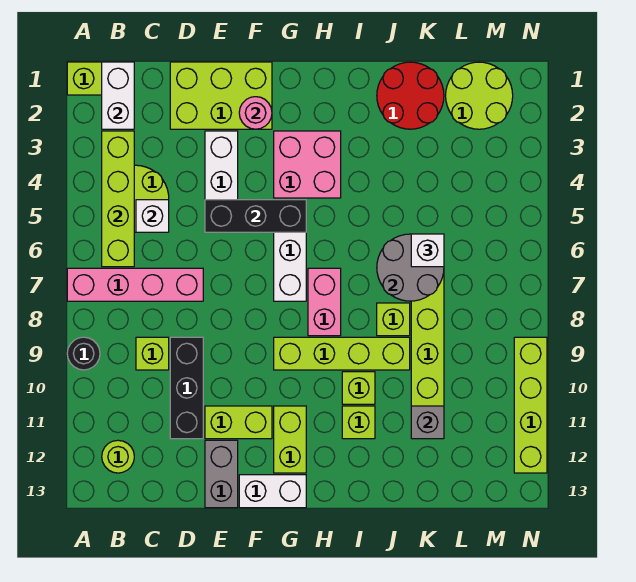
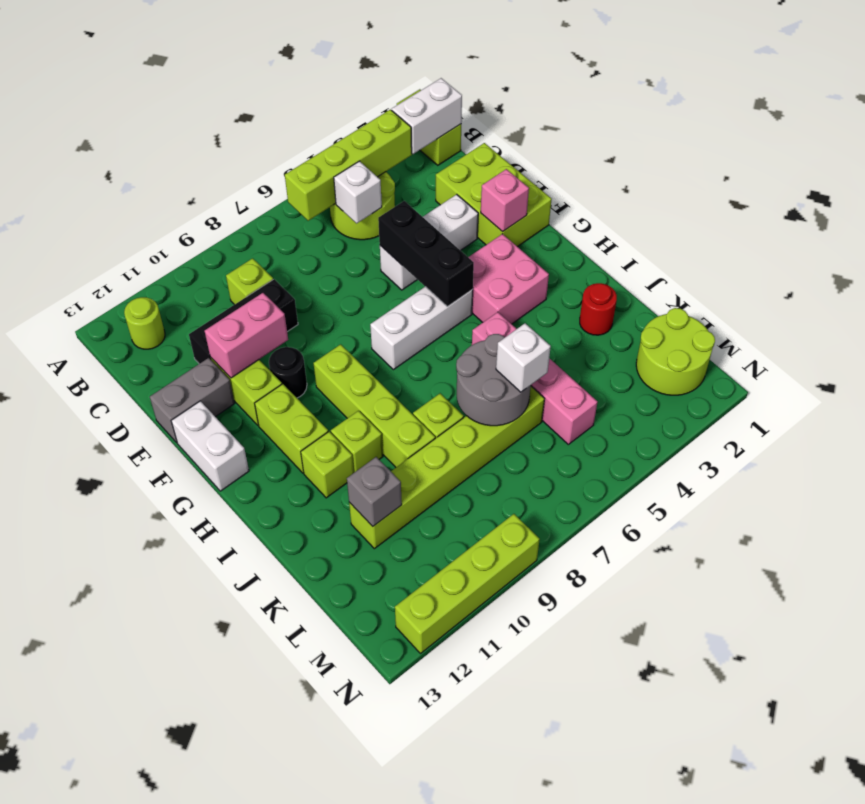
pink brick A7:D7 level 1 -> pink brick I5:L5 level 1
black round brick A9 level 1 -> black round brick F10 level 1
pink round brick F2 level 2 -> pink brick F2 level 2
lime brick G11:G12 level 1 -> lime brick G11:H11 level 1
pink brick H7:H8 level 1 -> pink brick E10:E11 level 2
red round brick J1:K2 level 1 -> red round brick J2 level 1

